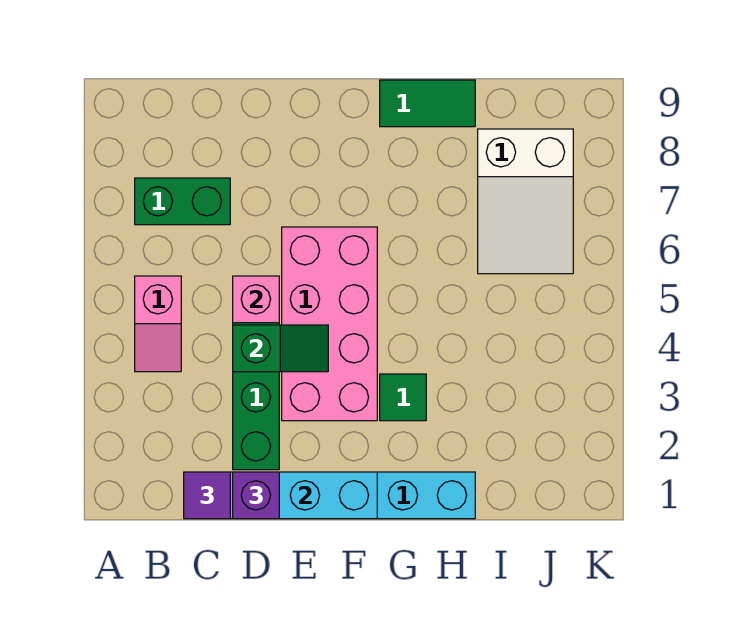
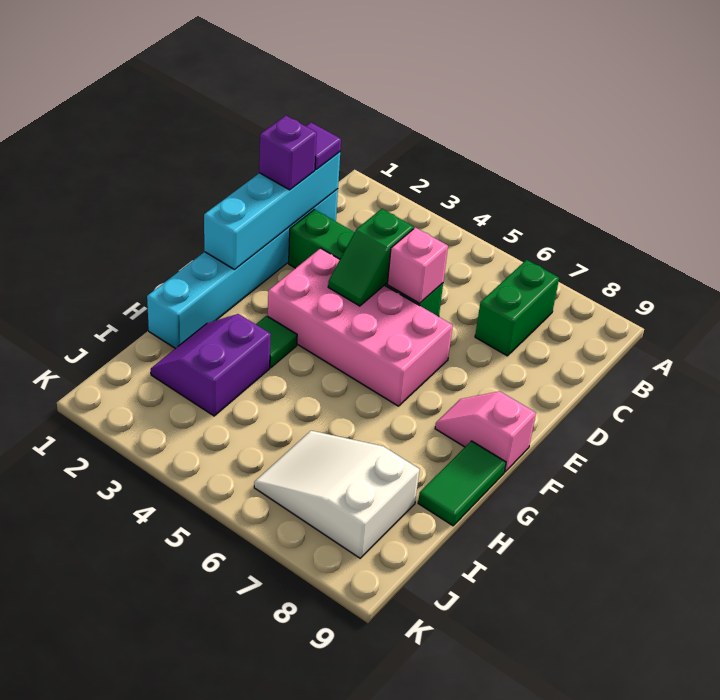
pink slope B4:B5 level 1 top 5 -> pink slope F8:F9 level 1 top 9
none -> purple slope H2:I3 level 1 top 3

